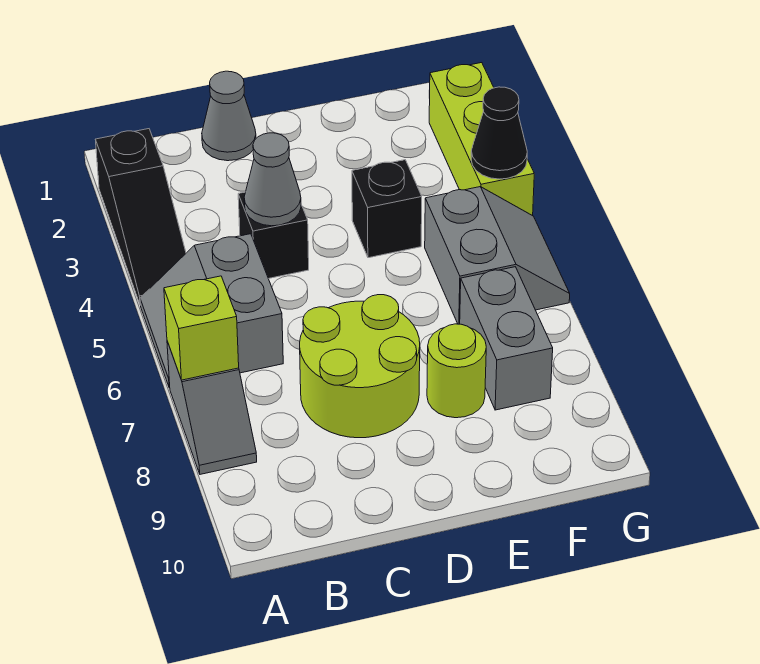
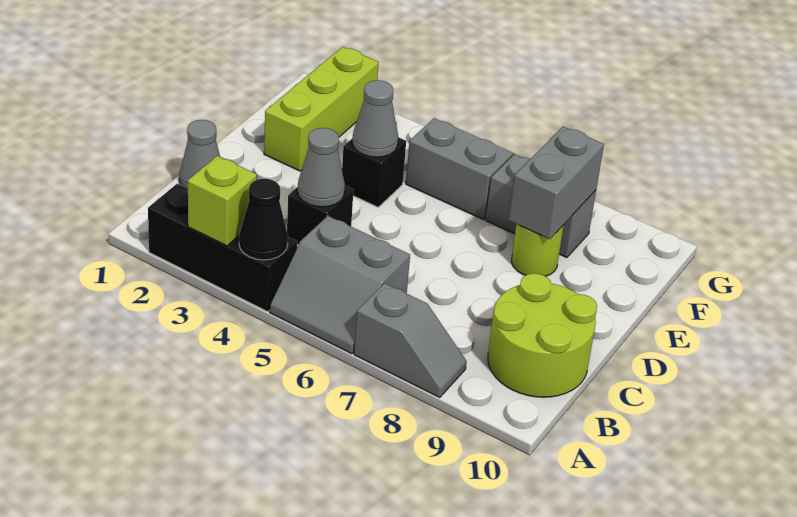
black slope A2:A4 level 1 top 2 -> black brick A2:A4 level 1
lime brick A7 level 2 -> lime brick A3 level 2
lime round brick C7:D8 level 1 -> lime round brick B9:C10 level 1
none -> grey cone E4 level 2
none -> grey brick E8:F8 level 2
lime brick G2:G4 level 1 -> lime brick E2:G2 level 1
black cone G4 level 2 -> black cone A4 level 2

